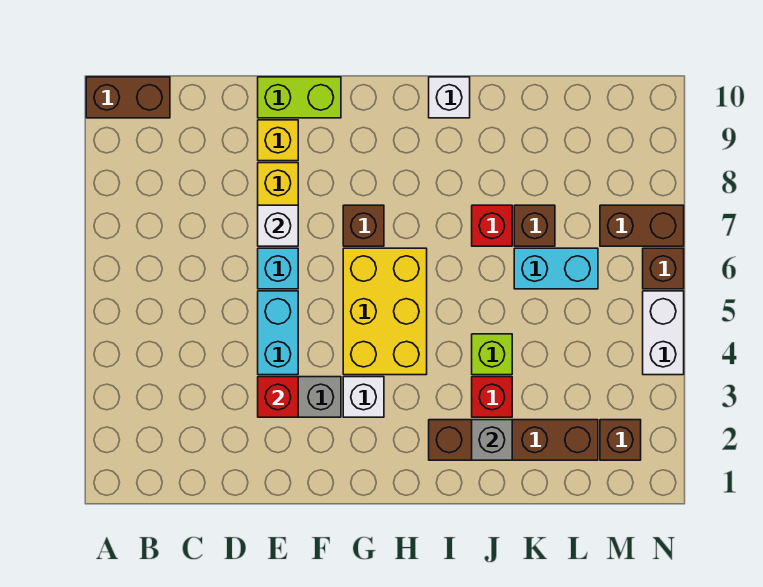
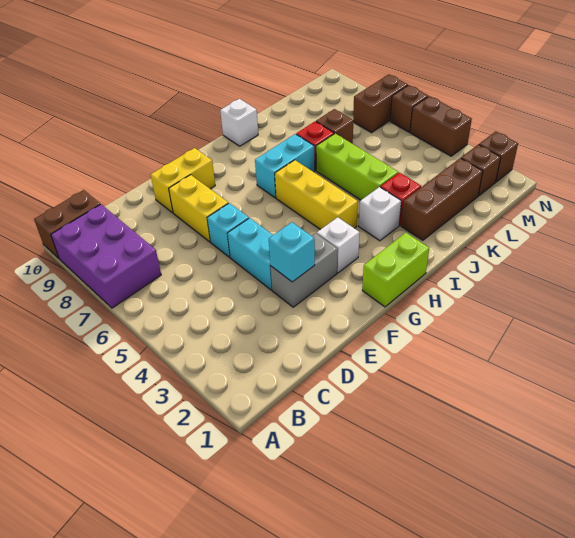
none -> purple brick A7:B9 level 1
red brick E3 level 2 -> cyan brick E3 level 2
white brick E7 level 2 -> white brick I3 level 1
yellow brick E9 level 1 -> yellow brick E9:F9 level 1
lime brick E10:F10 level 1 -> lime brick G1:H1 level 1
yellow brick G4:H6 level 1 -> yellow brick H4:H6 level 1
brown brick G7 level 1 -> brown brick N2 level 1
brown brick I2:L2 level 1 -> brown brick J2:L2 level 1
grey brick J2 level 2 -> none
lime brick J4 level 1 -> lime brick J4:J6 level 1
cyan brick K6:L6 level 1 -> cyan brick H7:I7 level 1
white brick N4:N5 level 1 -> brown brick N4:N5 level 1

